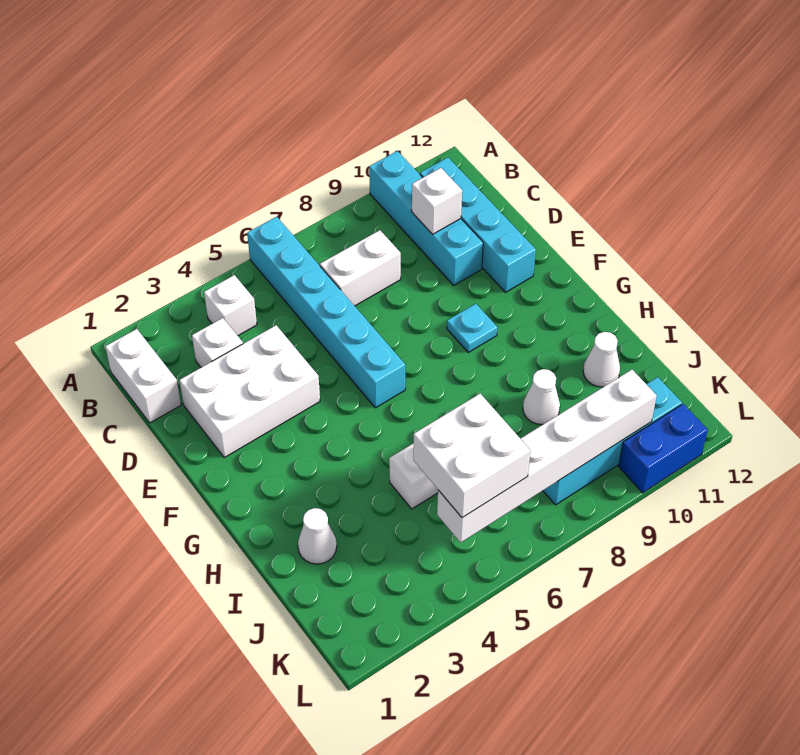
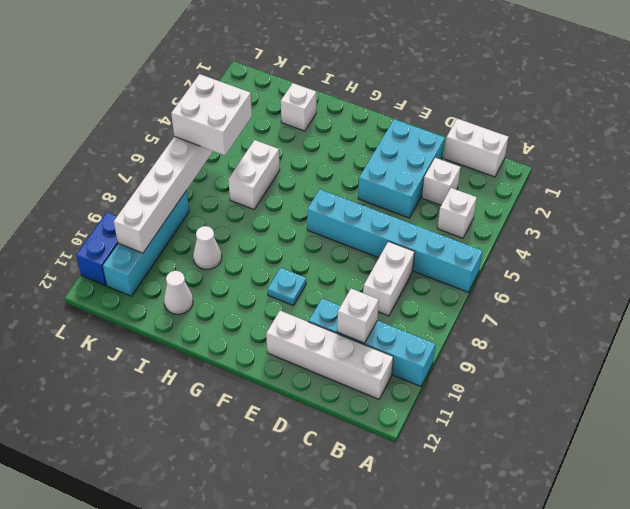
cyan brick B11:E11 level 1 -> white brick B11:E11 level 1
white brick D2:E4 level 1 -> cyan brick D2:E4 level 1
white cone I2 level 1 -> white brick I2 level 1

